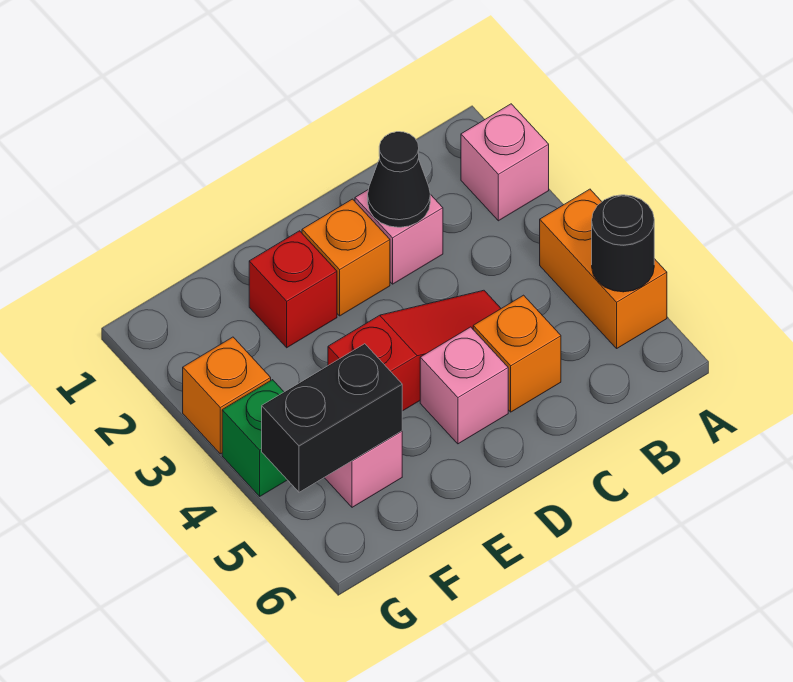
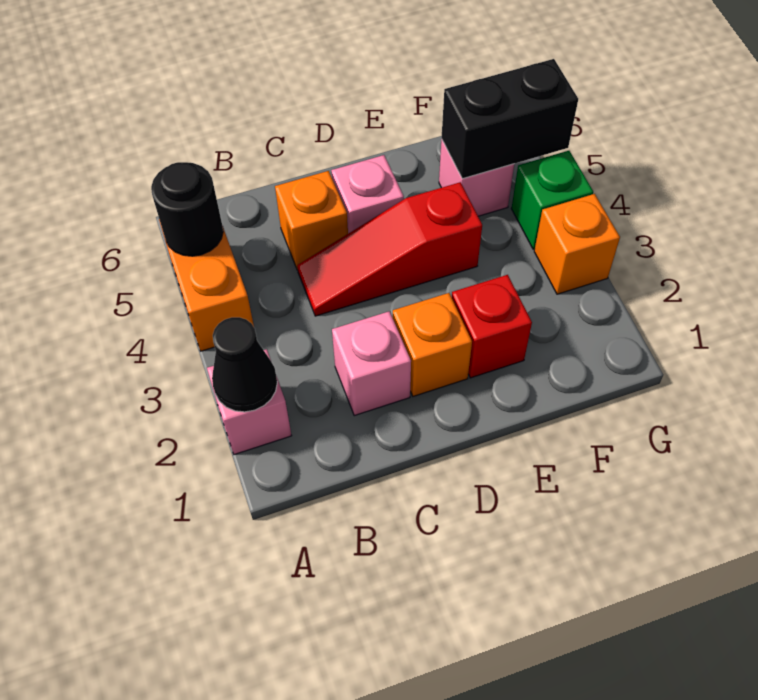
black cone C2 level 2 -> black cone A2 level 2

